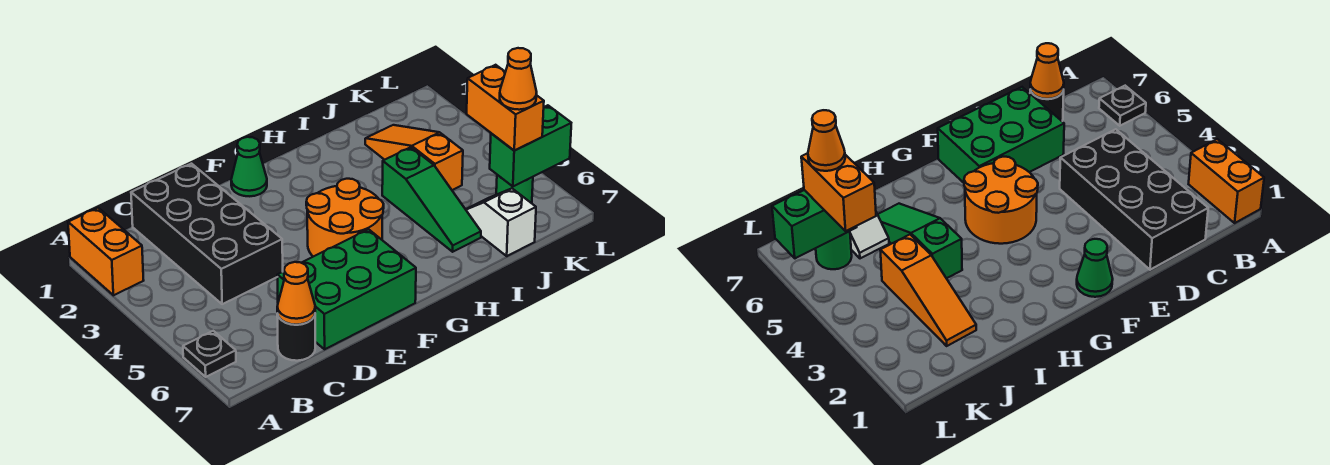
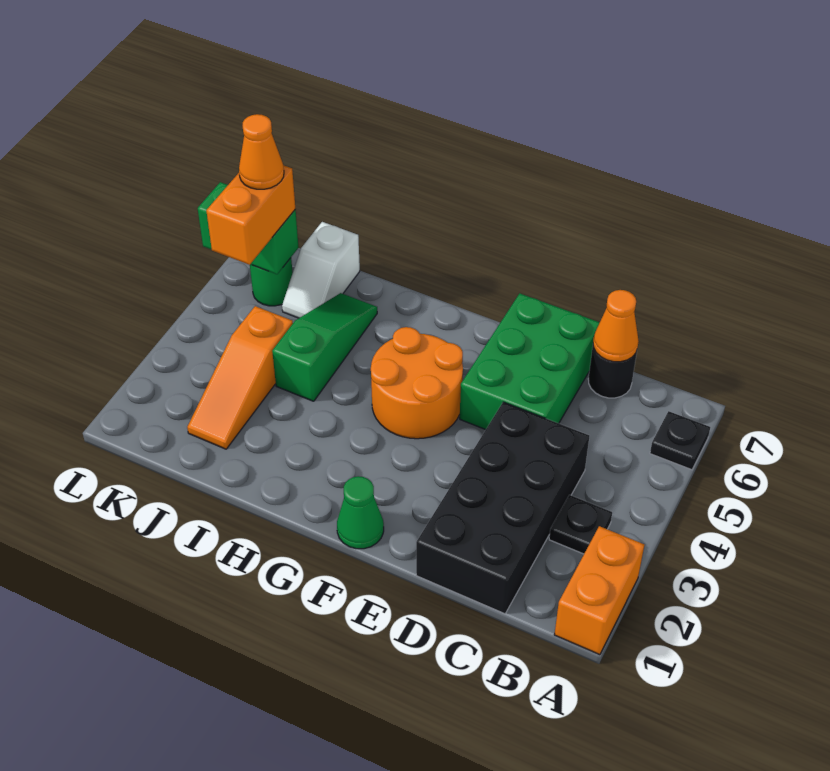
none -> black plate B3 level 1
green brick D6:F7 level 1 -> green brick D5:E7 level 1

